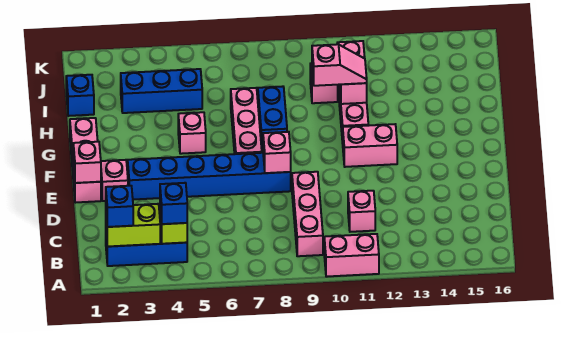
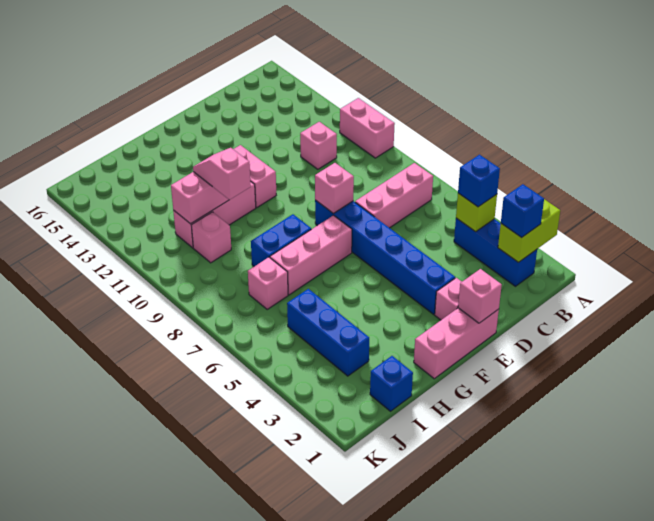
lime brick B2:B3 level 2 -> lime brick A2:B2 level 2
pink brick B9:D9 level 1 -> pink brick B7:D7 level 1
pink brick G5 level 1 -> pink brick I7 level 1

